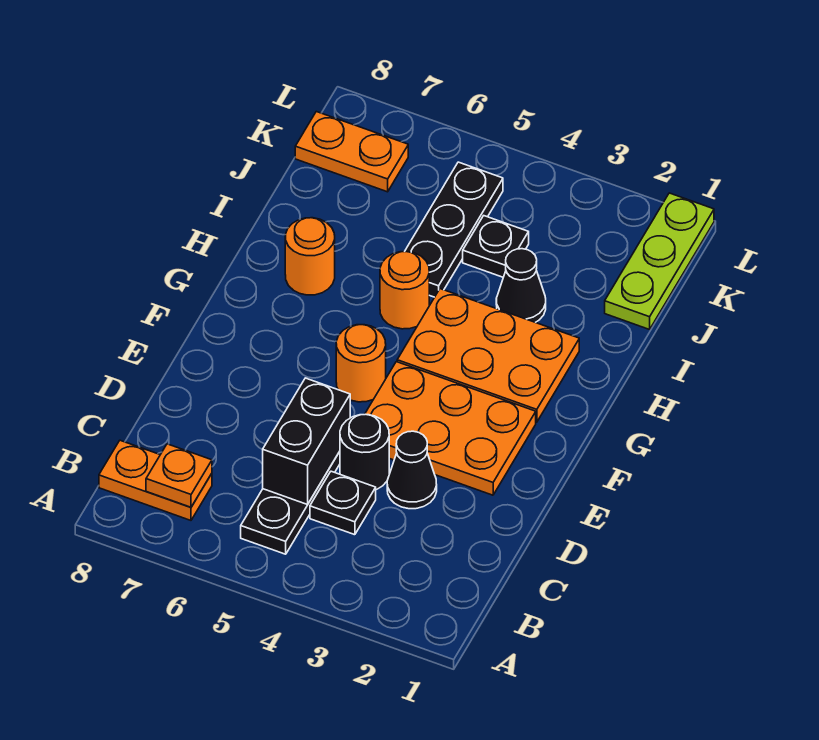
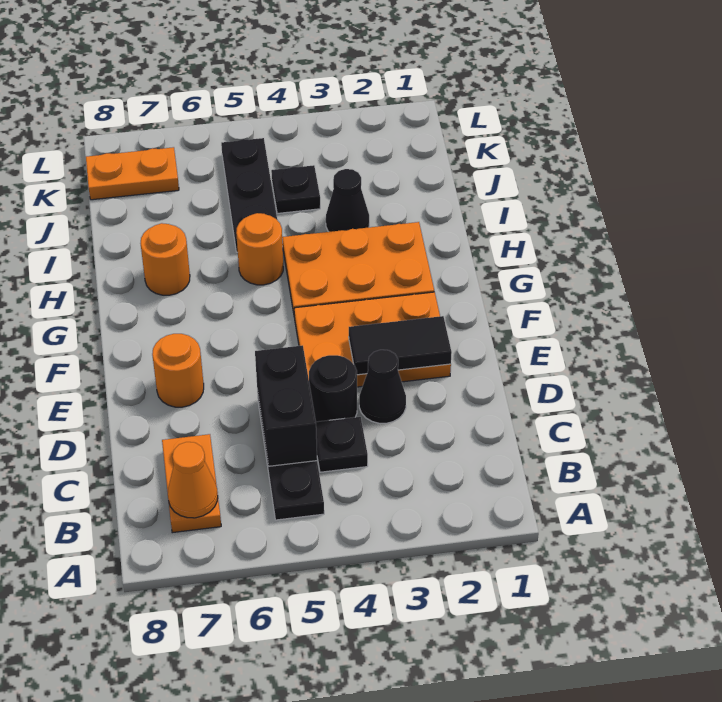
orange plate B7:B8 level 1 -> orange plate B7:C7 level 1
orange plate B7 level 2 -> orange cone B7 level 2
none -> black tile E2:E3 level 2
orange round brick F5 level 1 -> orange round brick E7 level 1
lime plate J1:L1 level 1 -> none

